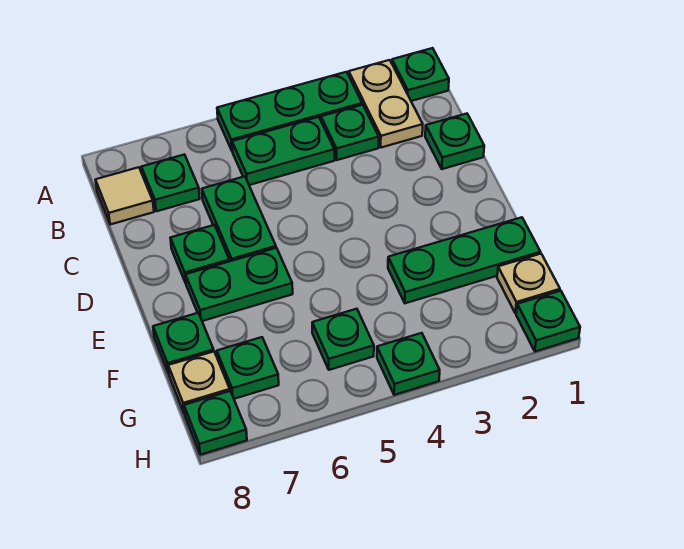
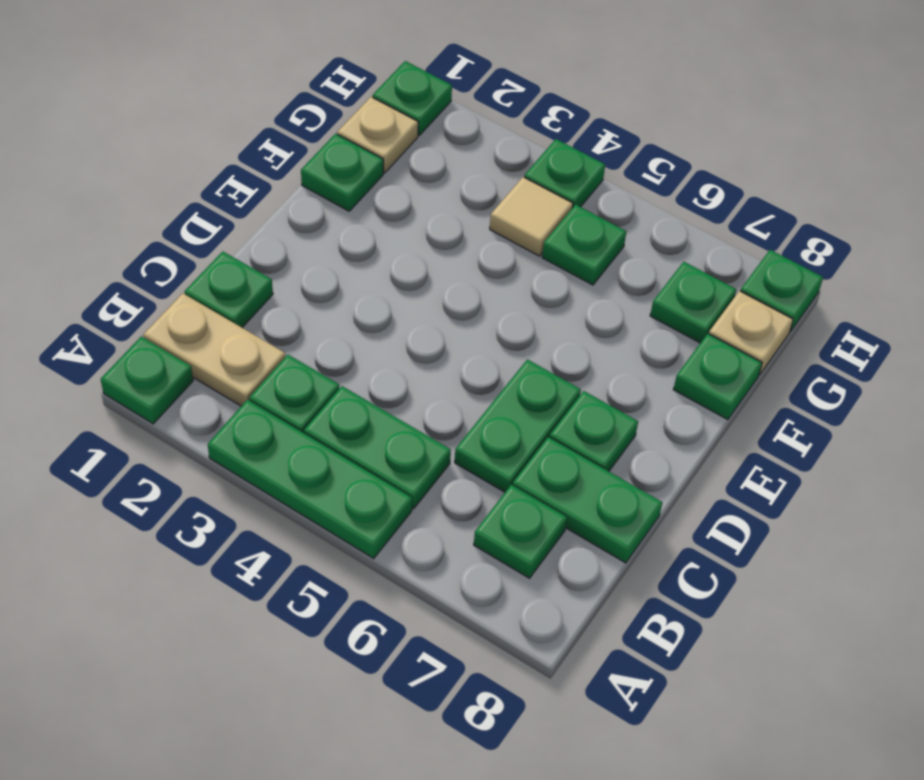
tan plate A2:B2 level 1 -> tan plate B1:B2 level 1
tan tile B8 level 1 -> tan tile G4 level 1
green plate E6:E7 level 1 -> green plate C7:C8 level 1
green plate F1:F3 level 1 -> green plate F1 level 1

